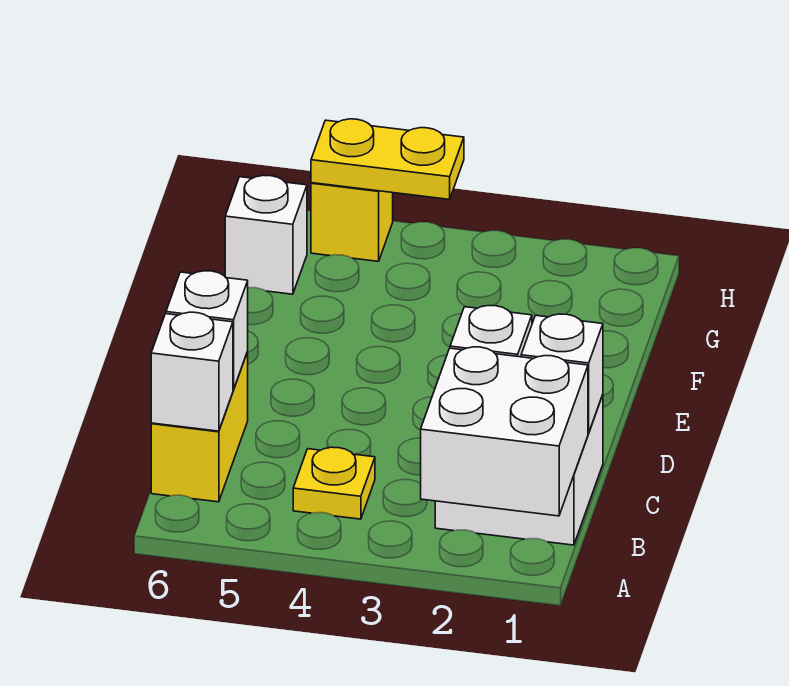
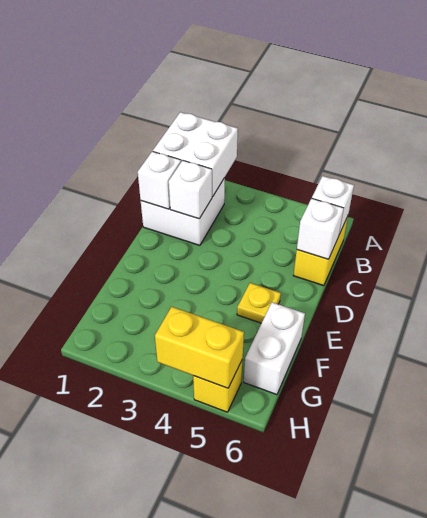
yellow plate B4 level 1 -> yellow plate E5 level 1
white brick G6 level 1 -> white brick F6:G6 level 1
yellow plate H4:H5 level 2 -> yellow brick H4:H5 level 2

